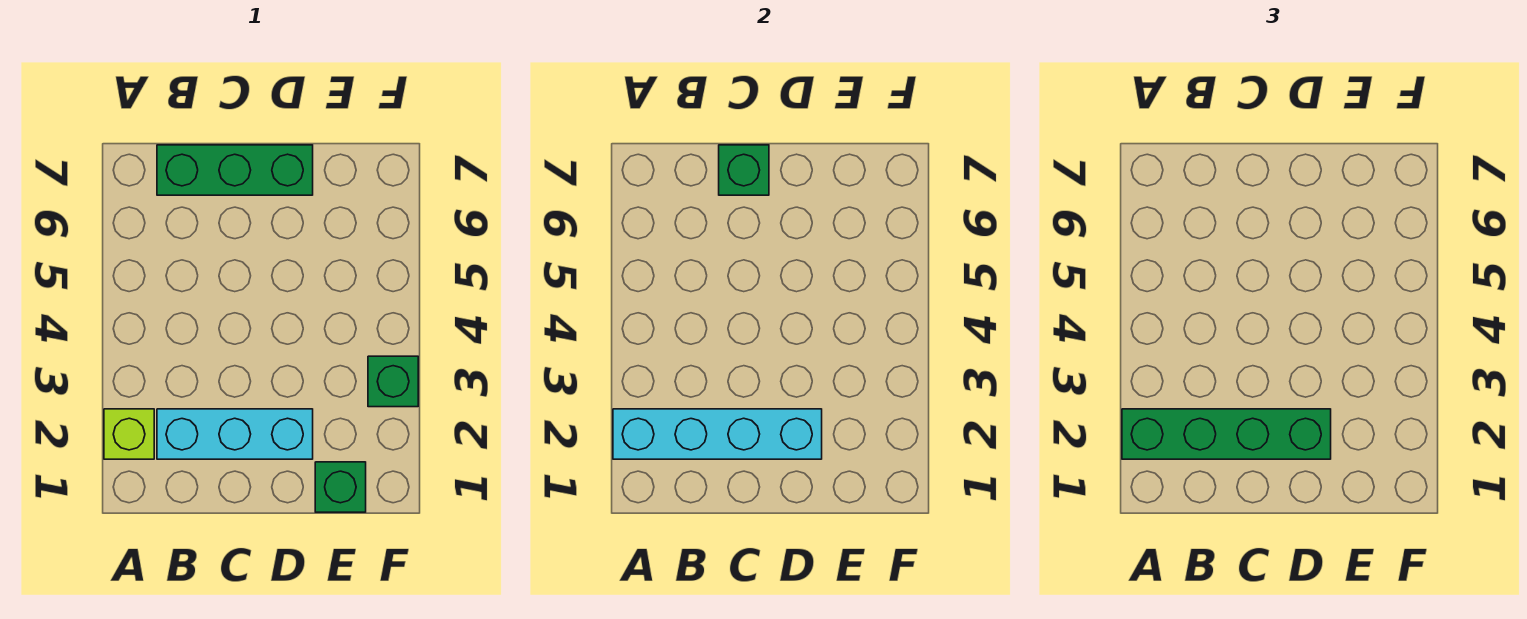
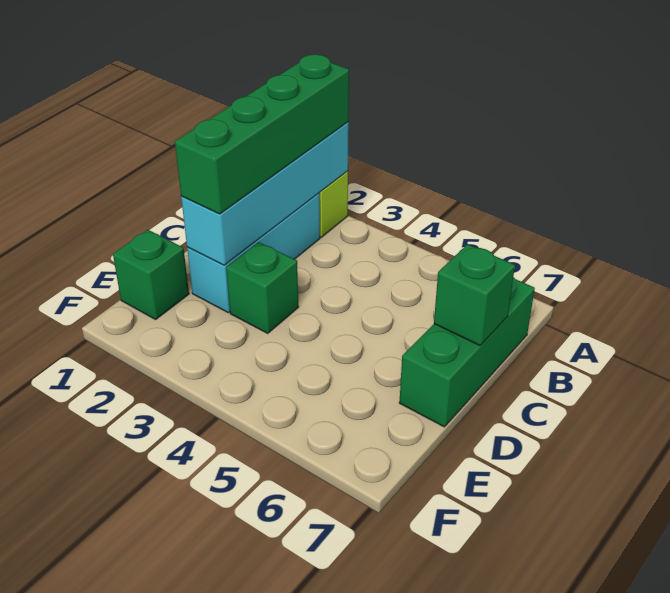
green brick F3 level 1 -> green brick D3 level 1

